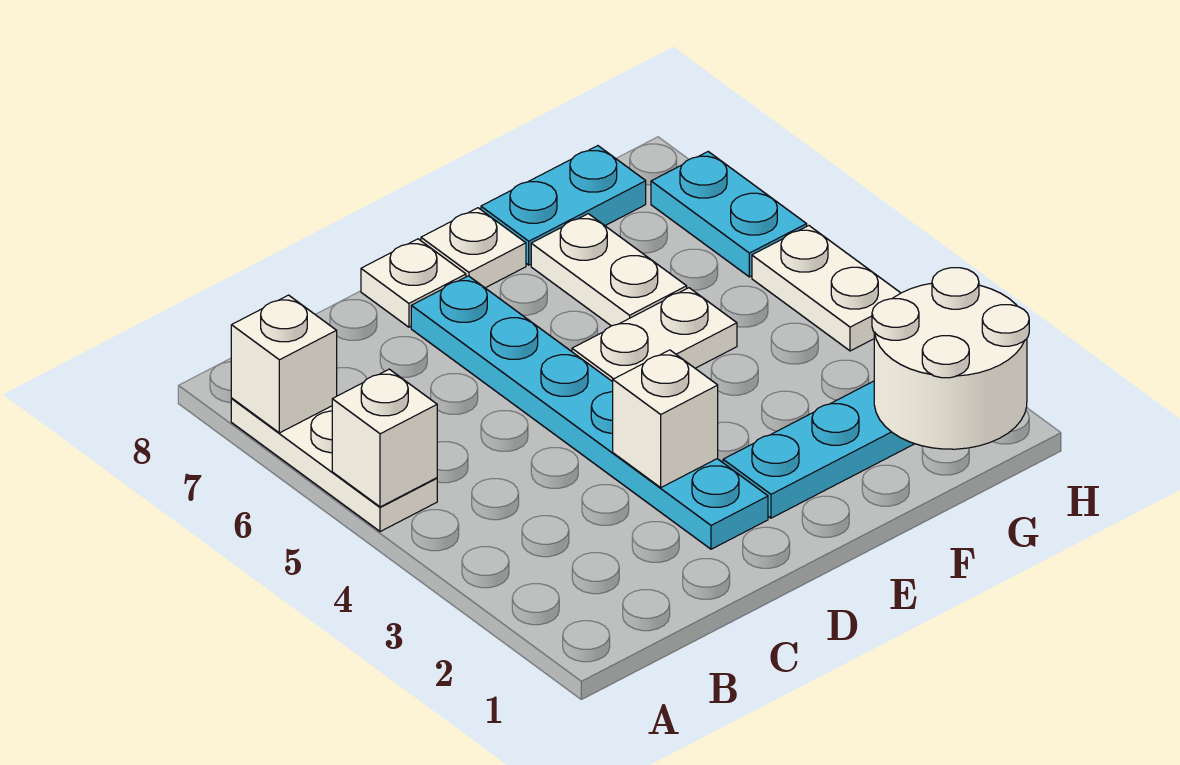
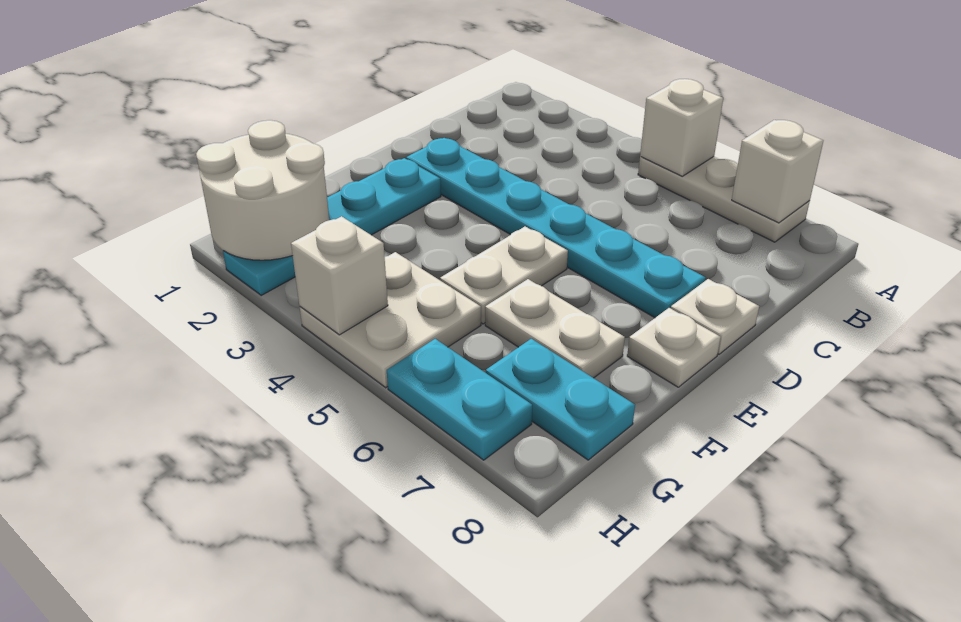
white brick D3 level 2 -> white brick H4 level 2
cyan plate F8:G8 level 1 -> cyan plate G7:G8 level 1
white plate H4:H5 level 1 -> white plate G4:H5 level 1

